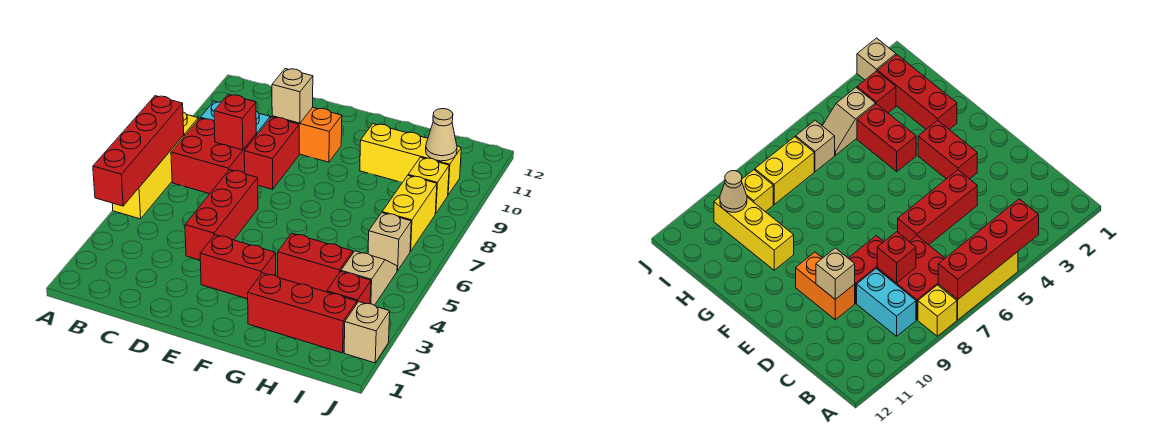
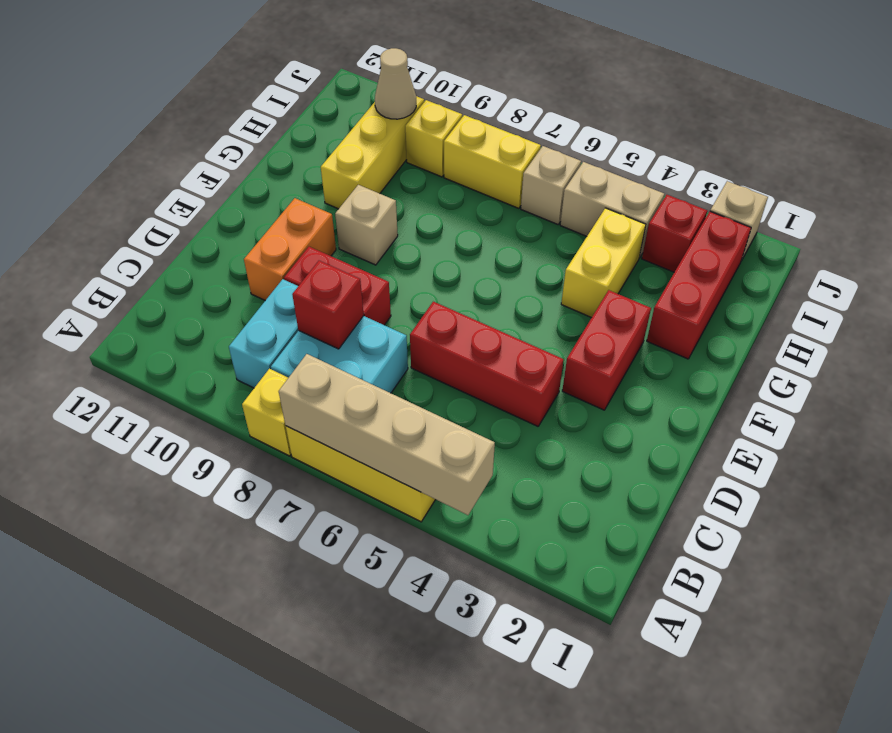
red brick A4:A7 level 2 -> tan brick A4:A7 level 2
red brick B7:C8 level 1 -> cyan brick B7:C8 level 1
tan brick D10 level 2 -> tan brick F9 level 1
red brick G4:H4 level 1 -> yellow brick G4:H4 level 1
tan slope I4:I5 level 1 top 4 -> tan brick I4:I5 level 1

